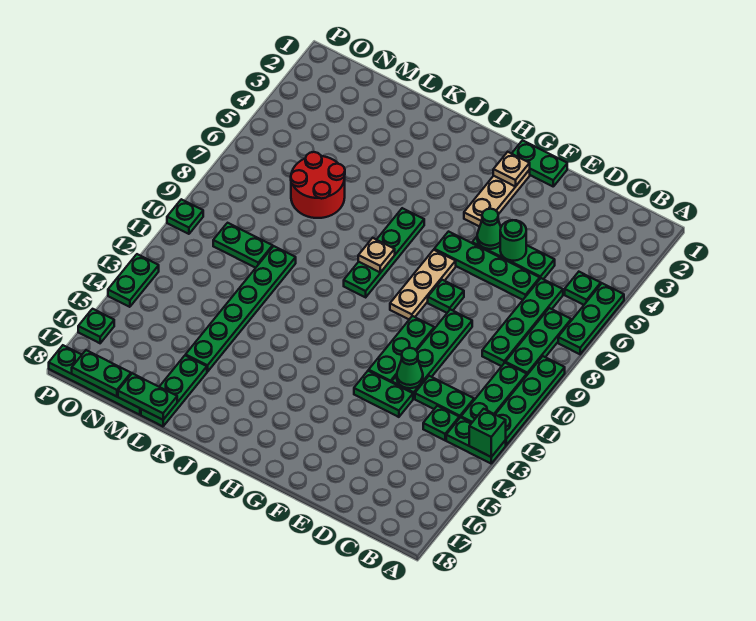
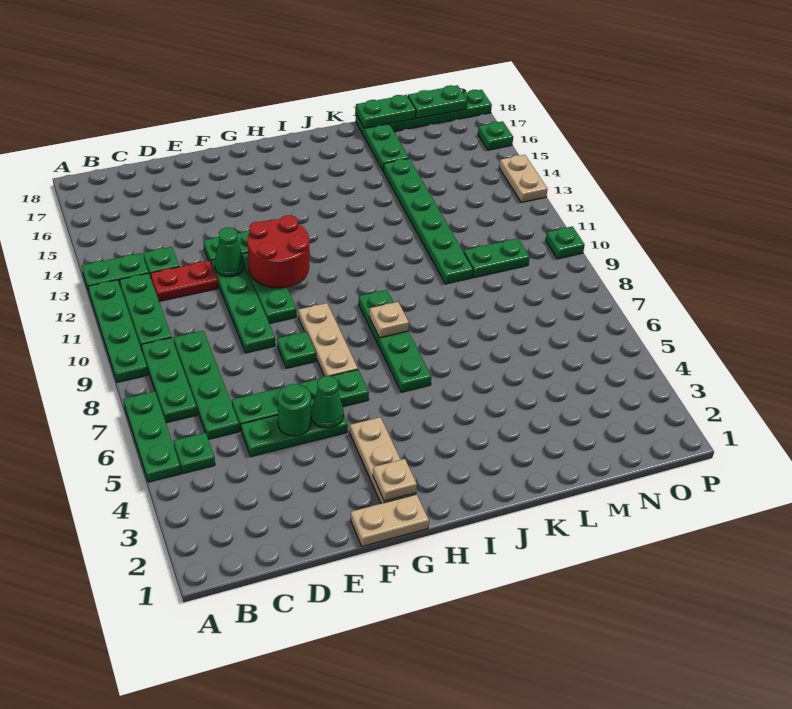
green brick A13 level 2 -> none
green plate C12:D12 level 1 -> red plate C12:D12 level 1
green plate F1:G1 level 1 -> tan plate F1:G1 level 1
red round brick L6:M7 level 1 -> red round brick F11:G12 level 2
green plate P13:P14 level 1 -> tan plate P13:P14 level 1

